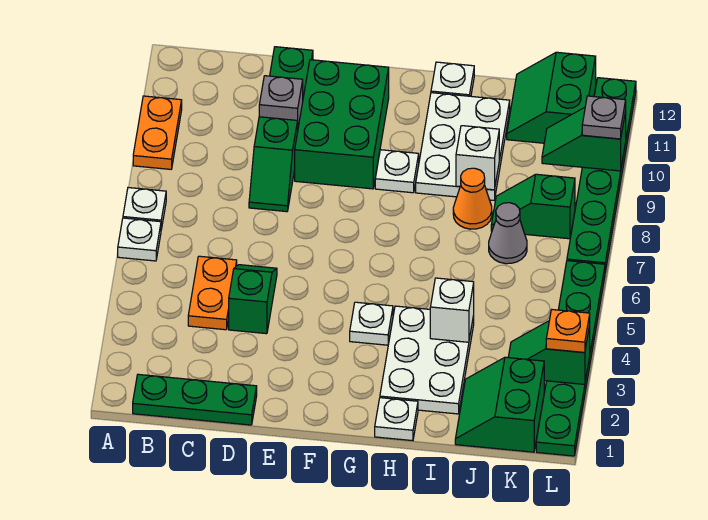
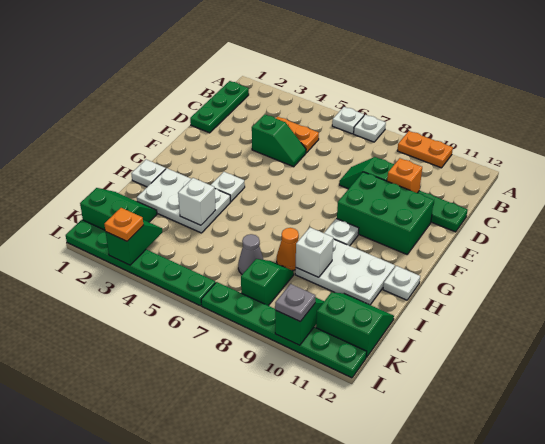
grey brick D10 level 2 -> orange brick D10 level 2

